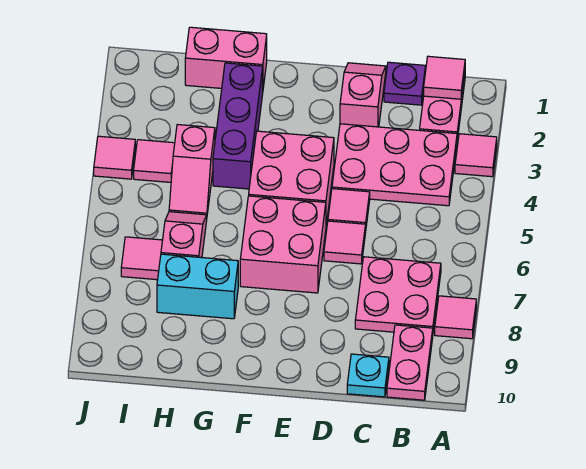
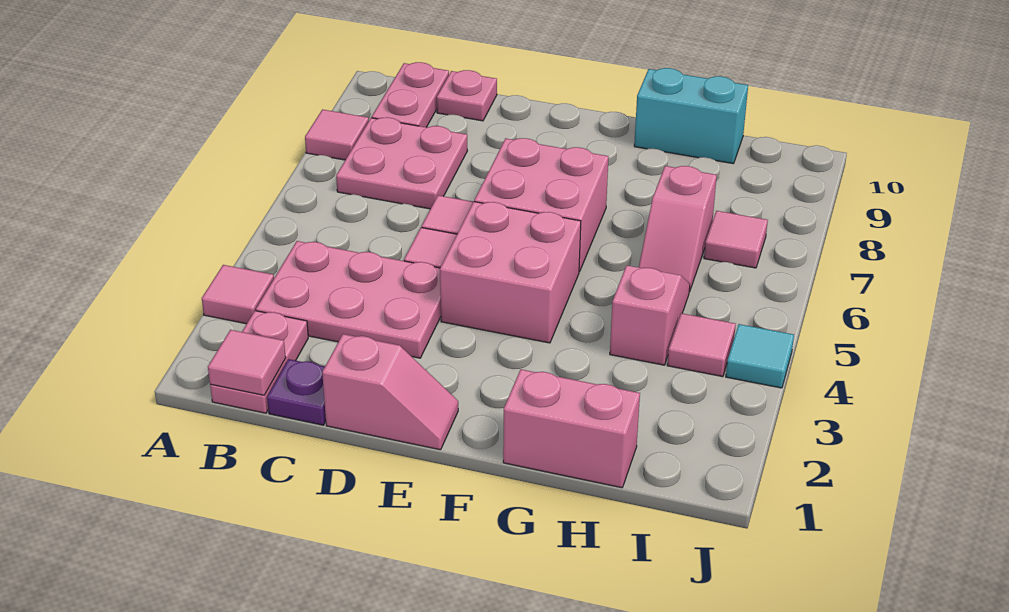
cyan plate C10 level 1 -> pink plate C10 level 1
pink slope D1:D2 level 1 top 2 -> pink slope D1:E1 level 1 top D
purple brick G2:G4 level 1 -> none
cyan brick G8:H8 level 1 -> cyan brick G10:H10 level 1
pink tile J4 level 1 -> cyan tile J4 level 1

